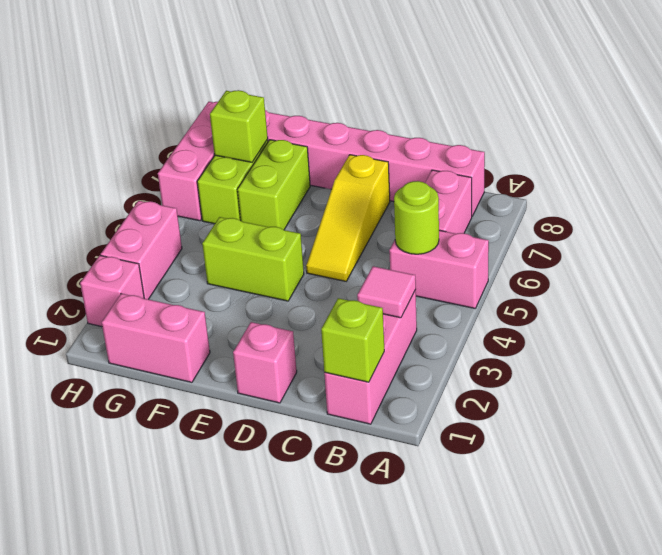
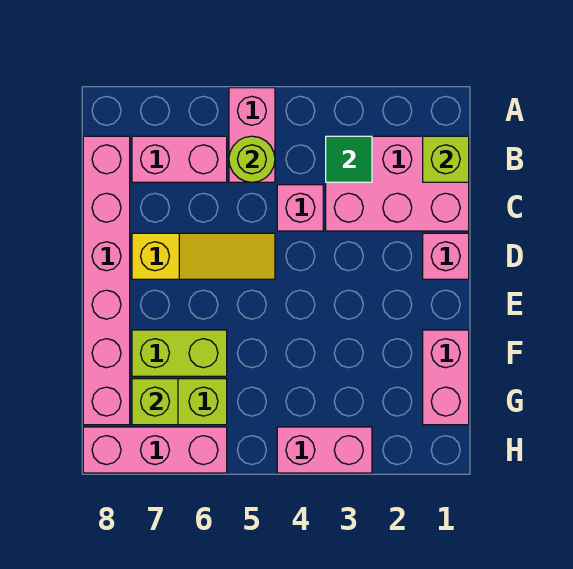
pink brick B1:B3 level 1 -> pink brick B1:C3 level 1
pink tile B3 level 2 -> green tile B3 level 2
lime brick E4:F4 level 1 -> none
pink brick H2 level 1 -> pink brick C4 level 1

